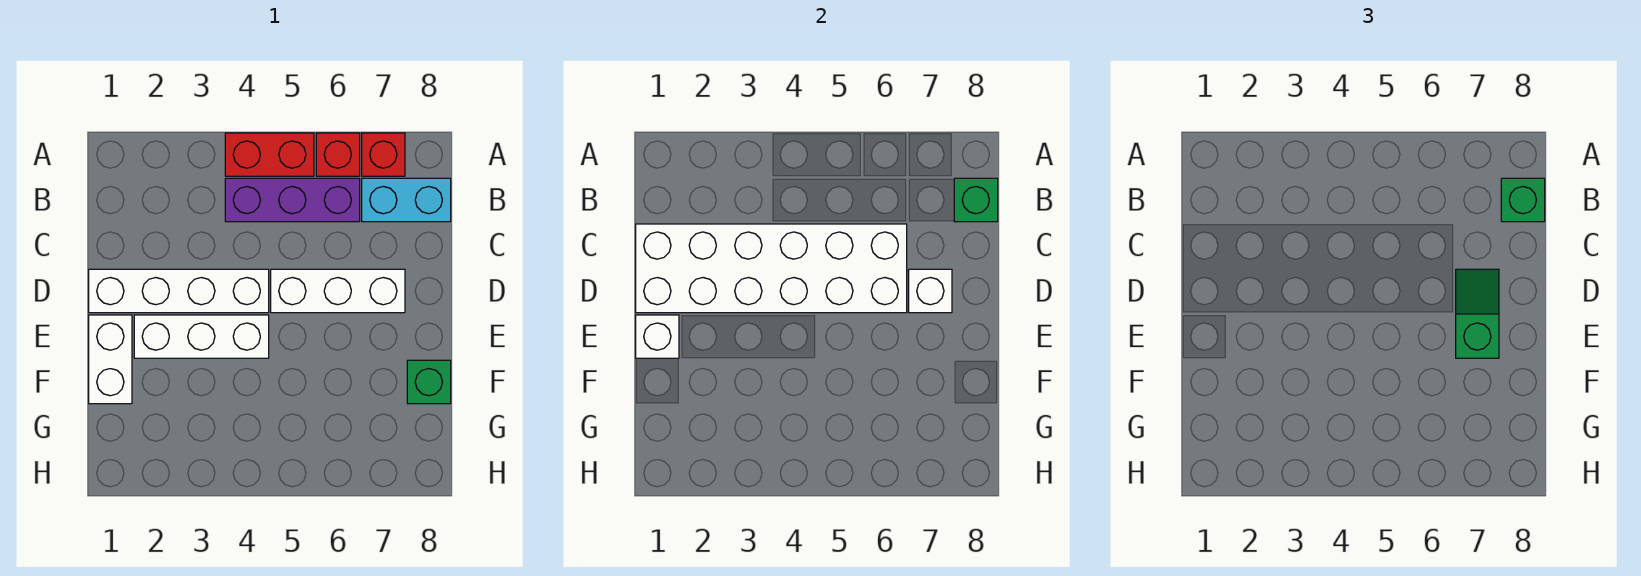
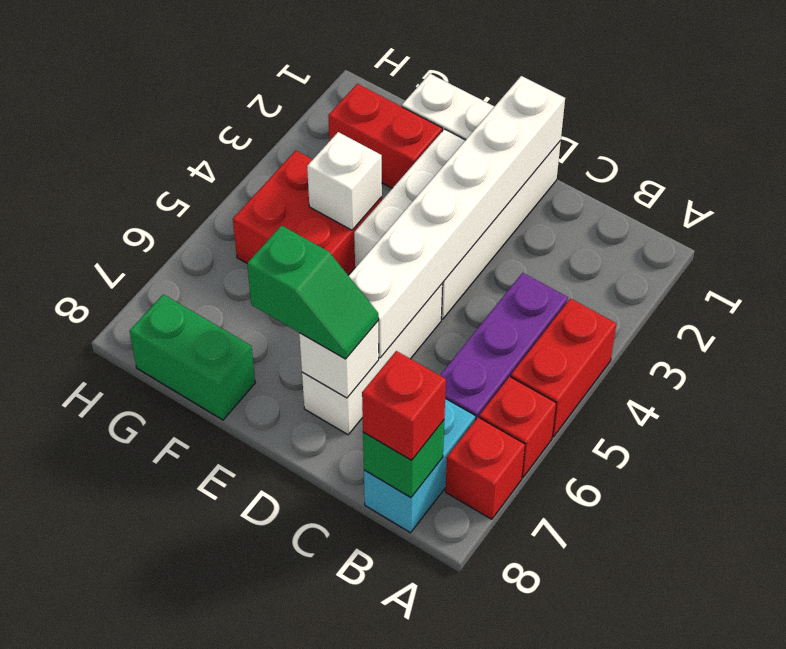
green brick B8 level 3 -> red brick B8 level 3
white brick C1:D6 level 2 -> white brick D1:D6 level 2
white brick E1 level 2 -> white brick F4 level 2
none -> red brick F2:G2 level 1
none -> red brick F4:G5 level 1
green brick F8 level 1 -> green brick F8:G8 level 1

